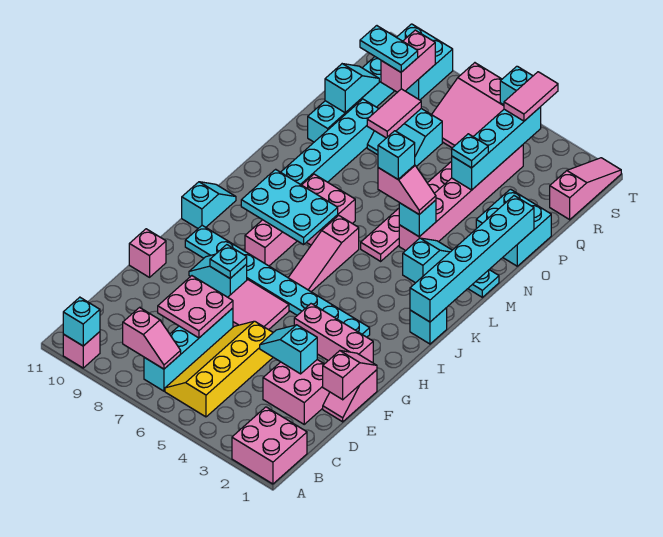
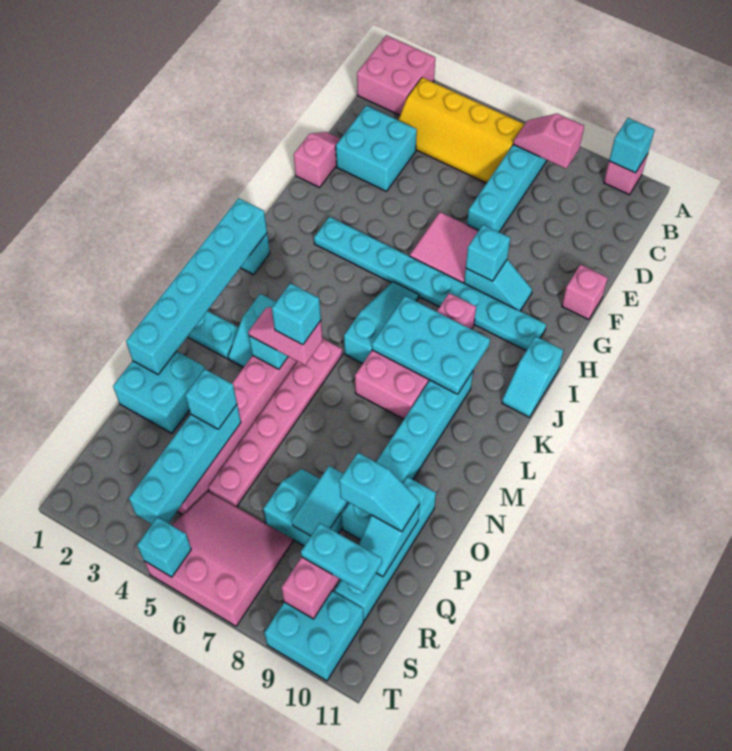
yellow slope B5:E6 level 1 top 5 -> yellow slope B3:C6 level 1 top B
pink brick D2:E3 level 1 -> cyan brick D2:E3 level 1
pink plate D7:E8 level 2 -> none
pink slope E1:F1 level 2 top E -> none
cyan slope E3:E4 level 2 top 3 -> cyan slope P9:P10 level 3 top 9
pink brick G2:G4 level 1 -> none
cyan plate G8 level 2 -> cyan brick G8 level 2
pink slope I6:K6 level 1 top K -> cyan slope I6:K6 level 1 top K
cyan plate P4 level 3 -> cyan brick P4 level 3
pink tile P8:Q8 level 2 -> cyan tile P8:Q8 level 2
pink slope R1:T1 level 1 top R -> none
pink tile S4:T4 level 3 -> none

